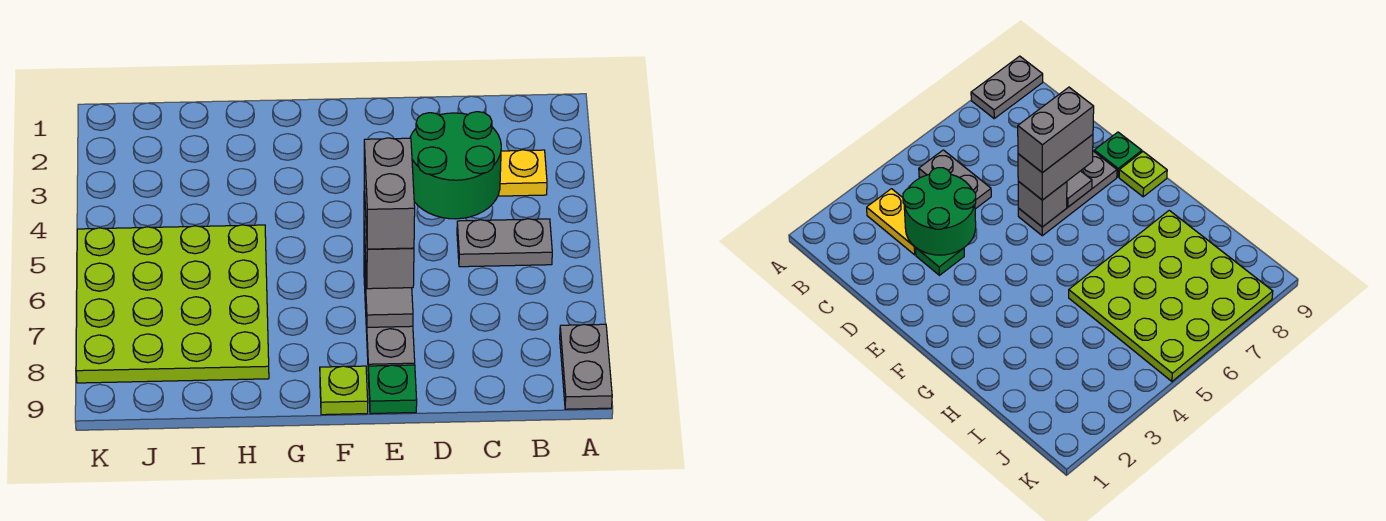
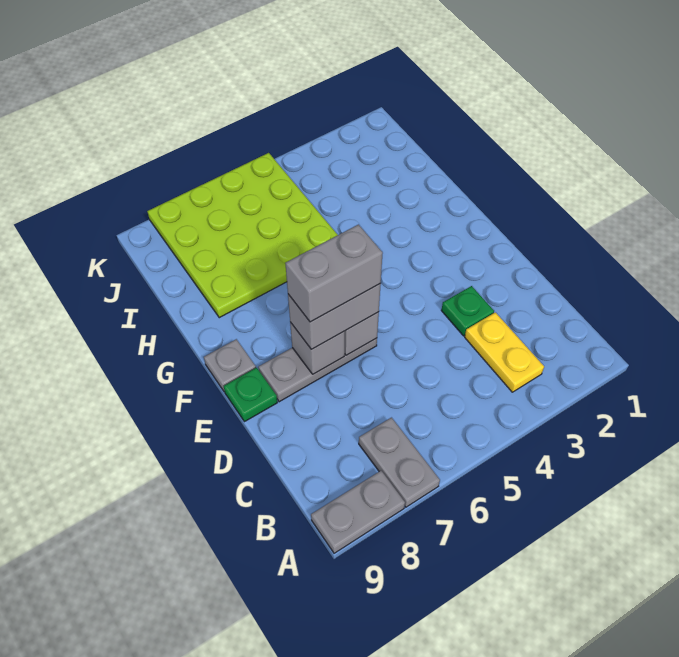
grey plate B5:C5 level 1 -> grey plate A7:B7 level 1
green round brick C3:D4 level 2 -> none
grey tile E7 level 2 -> grey brick E7 level 2
lime plate F9 level 1 -> grey plate F9 level 1

